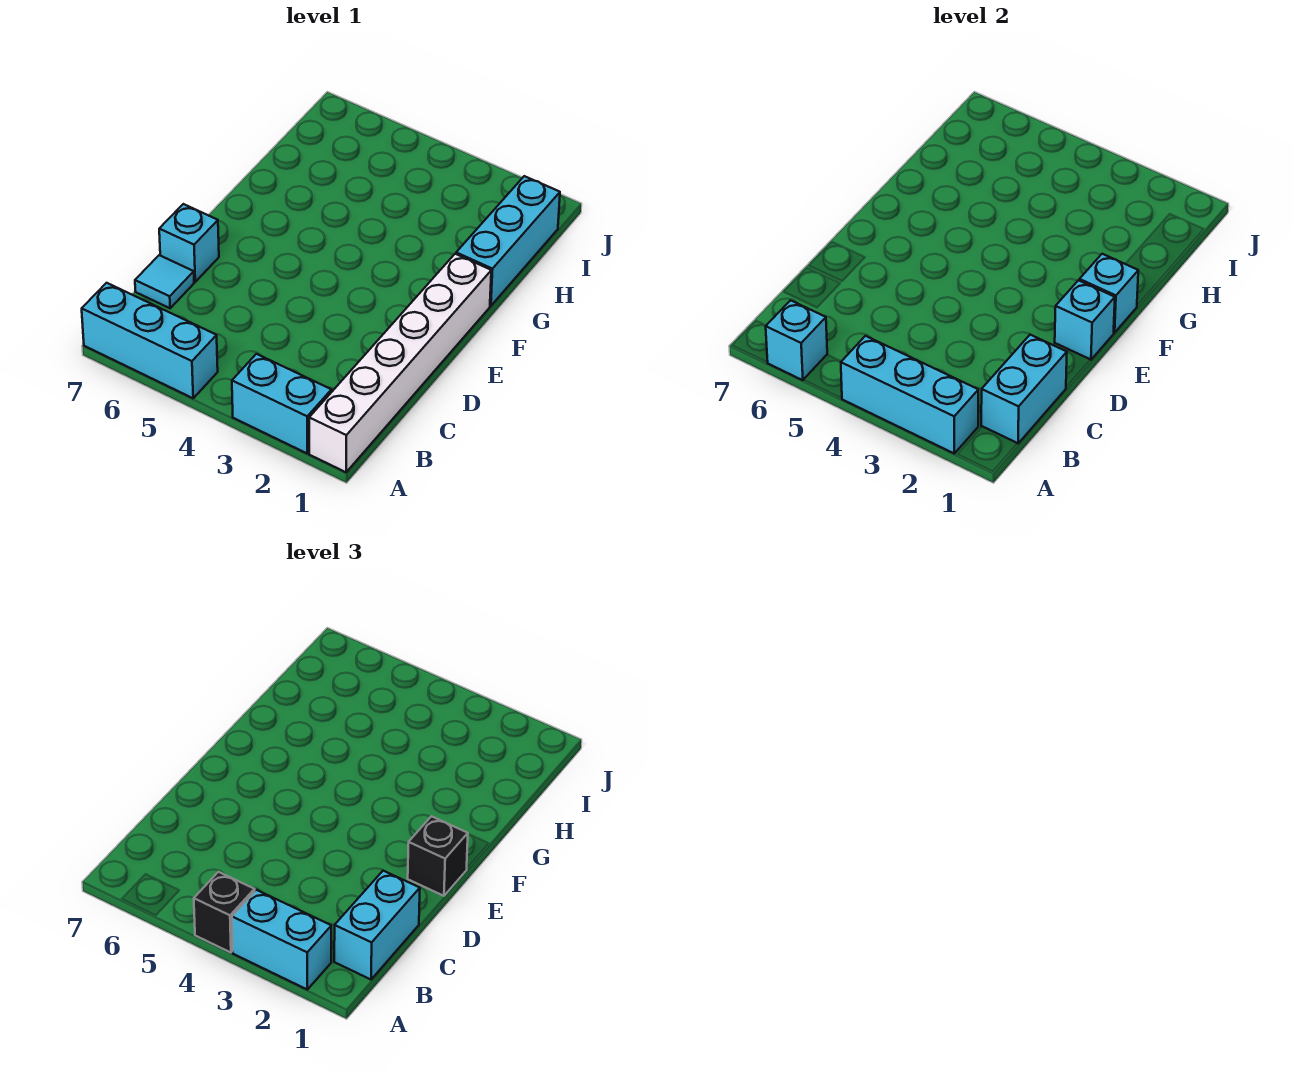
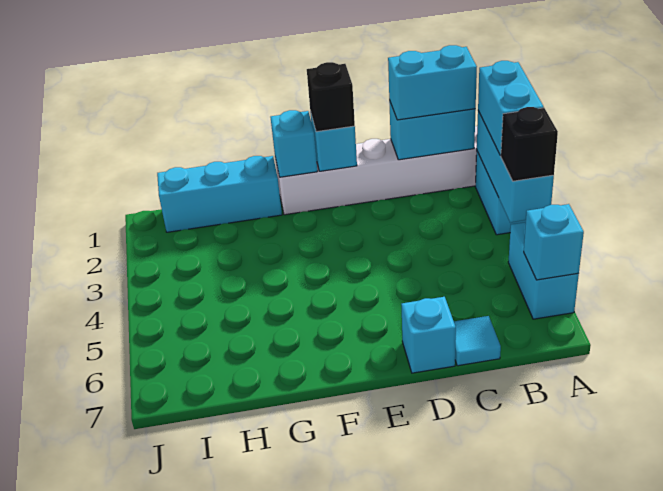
cyan brick A5:A7 level 1 -> cyan brick A5:A6 level 1

